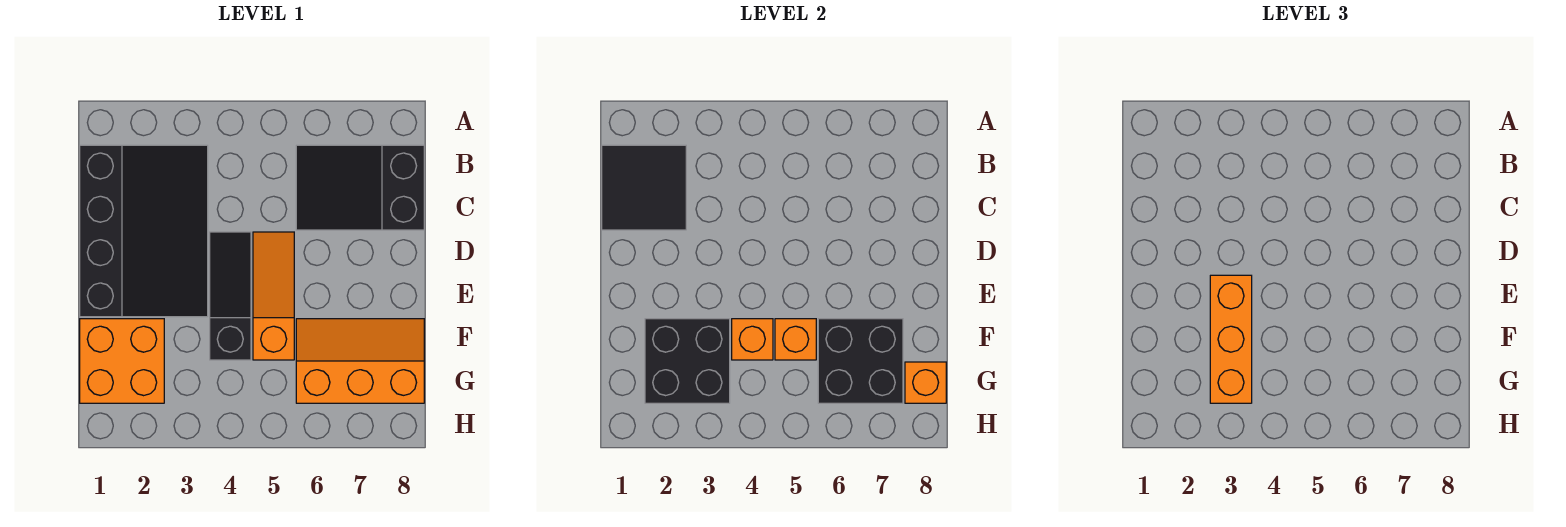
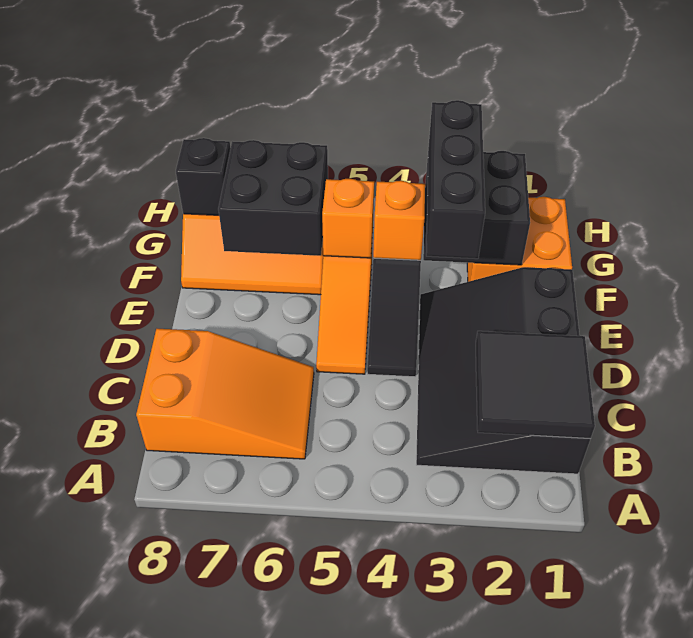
black slope B6:C8 level 1 top 8 -> orange slope B6:C8 level 1 top 8
orange brick E3:G3 level 3 -> black brick E3:G3 level 3
orange brick G8 level 2 -> black brick G8 level 2

